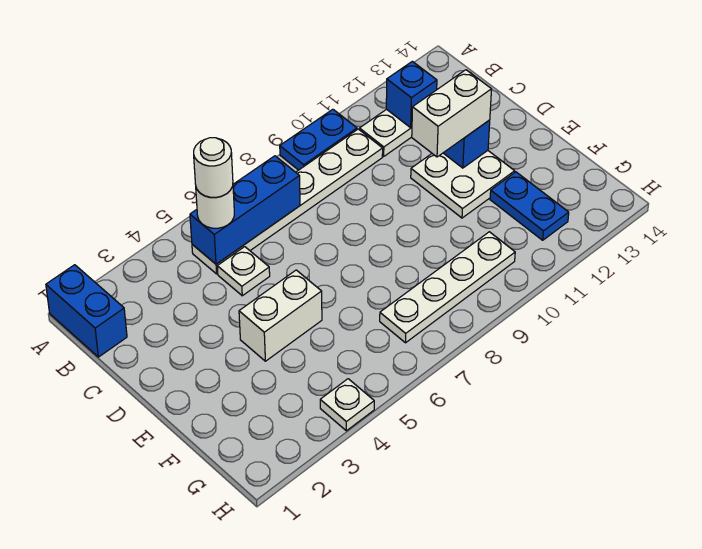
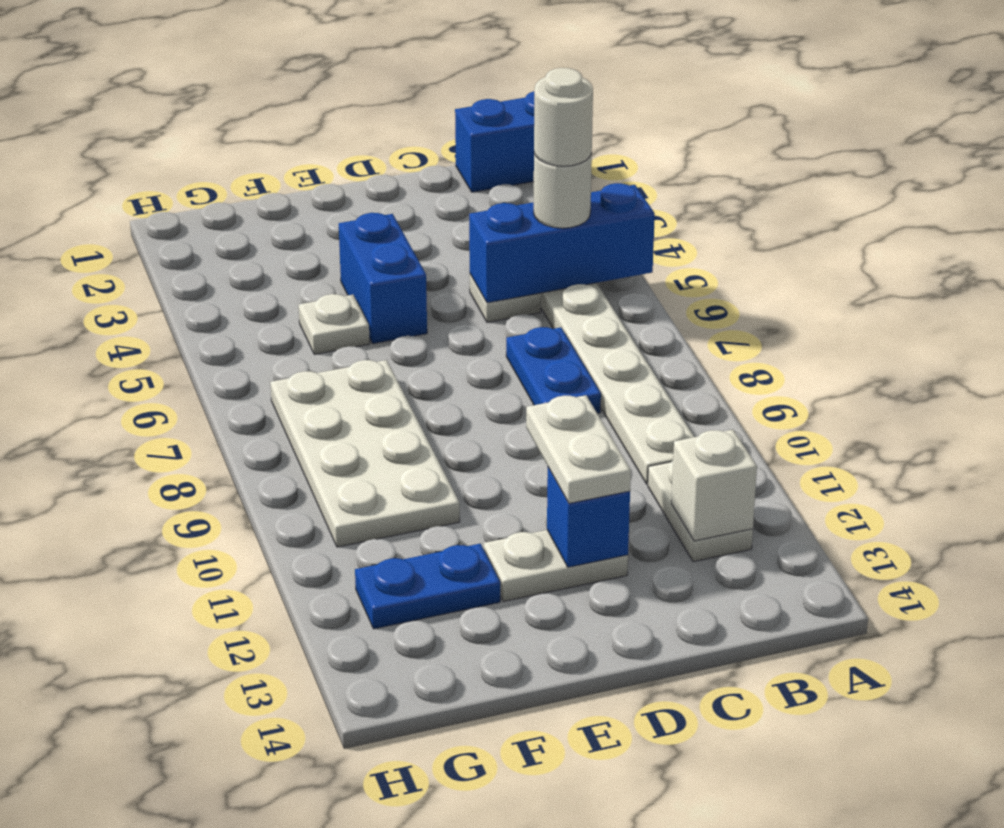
blue plate A9:A10 level 1 -> blue plate C7:C8 level 1
blue brick B5:B7 level 2 -> blue brick A5:C5 level 2
blue brick B12 level 2 -> white brick B12 level 2
white plate D11:E12 level 1 -> white plate D12:E12 level 1
white brick D11:D12 level 3 -> white plate D11:D12 level 3
white brick E4:E5 level 1 -> blue brick E4:E5 level 1
white plate G7:G10 level 1 -> white plate F7:G10 level 1
white plate H4 level 1 -> white plate F5 level 1

